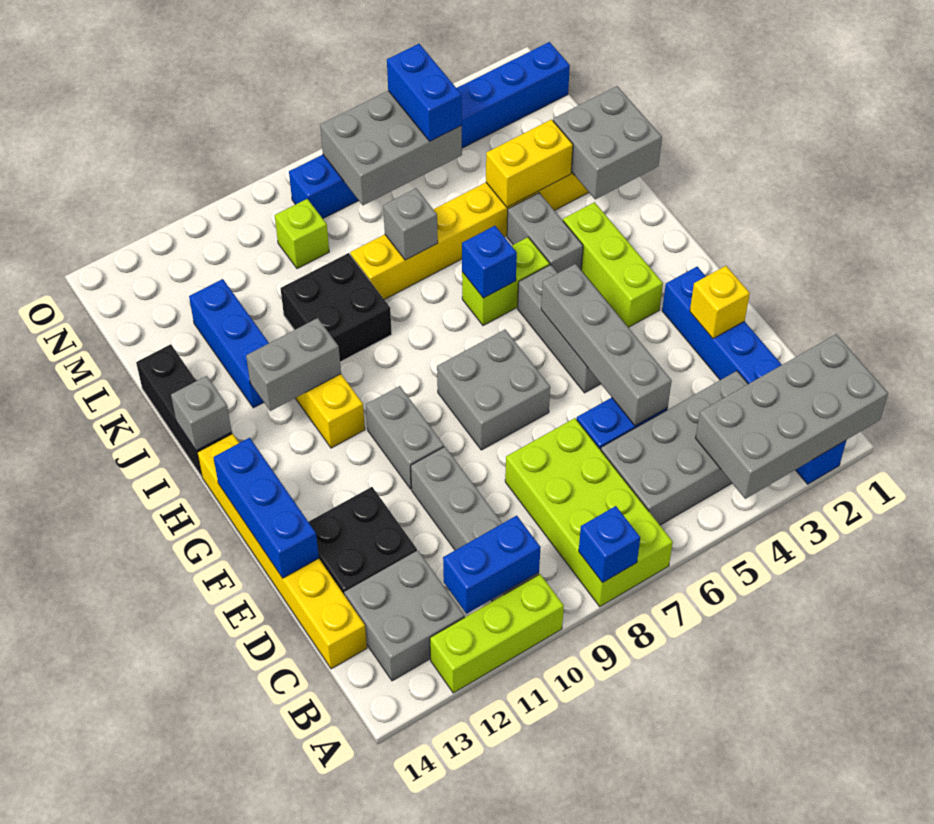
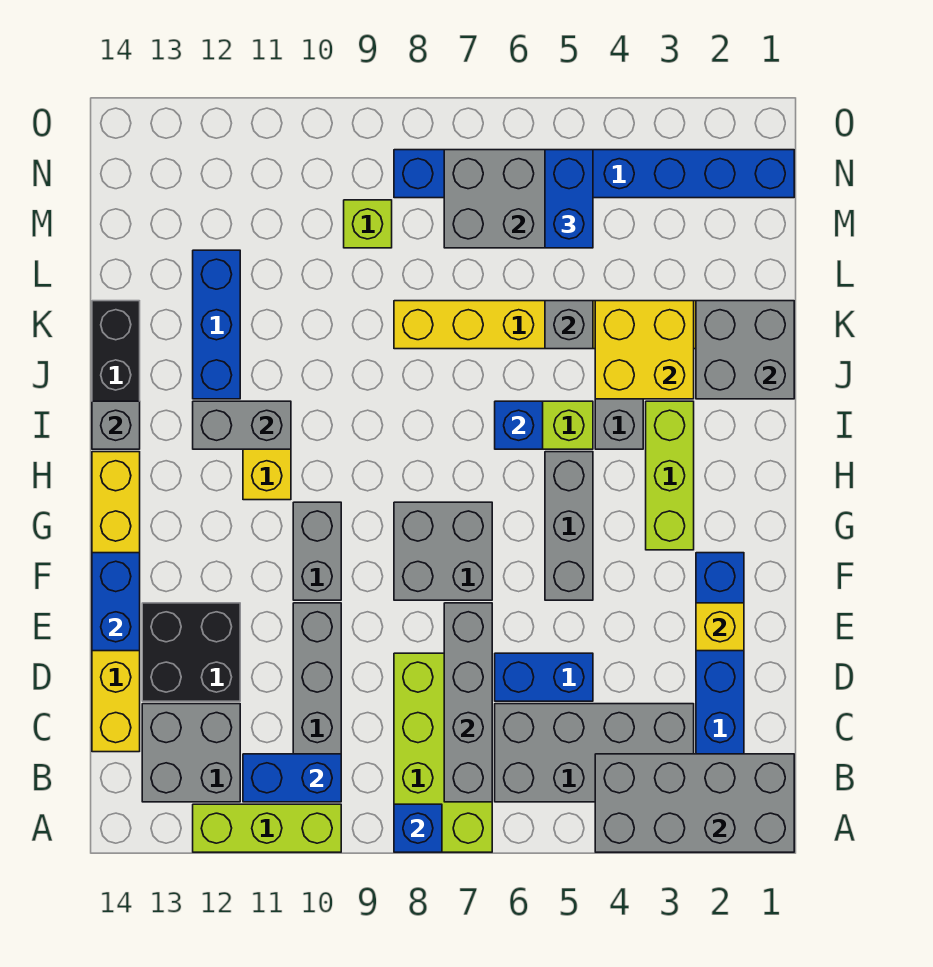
grey brick D5:G5 level 2 -> grey brick B7:E7 level 2
blue brick E14:G14 level 2 -> blue brick E14:F14 level 2
black brick J9:K10 level 1 -> none
yellow brick K3:K4 level 2 -> yellow brick J3:K4 level 2
grey brick K7 level 2 -> grey brick K5 level 2

